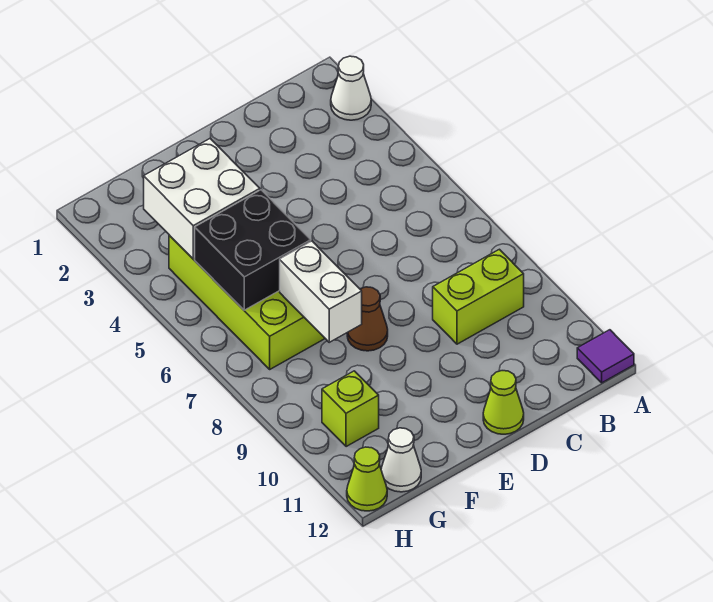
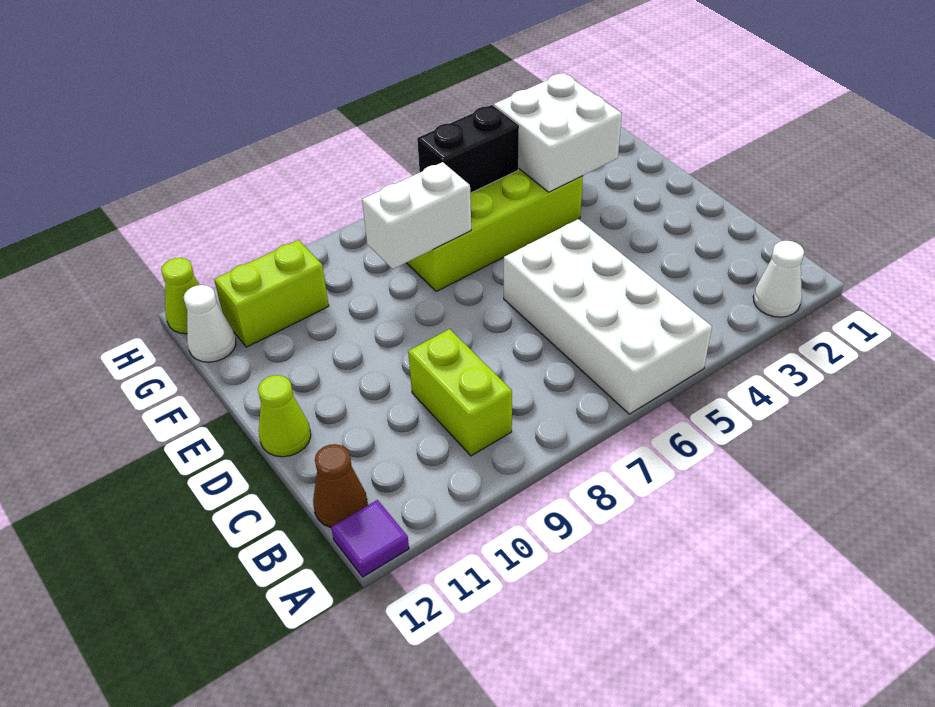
none -> white brick A5:D6 level 1
brown cone E8 level 1 -> brown cone B12 level 1
black brick F5:G6 level 2 -> black brick G5:G6 level 2
lime brick G10 level 1 -> lime brick G10:G11 level 1

